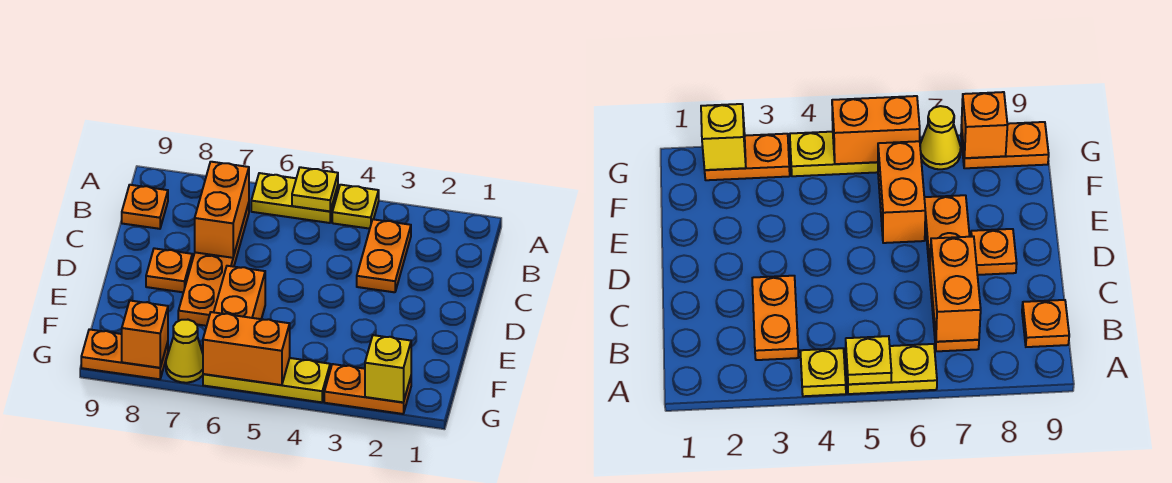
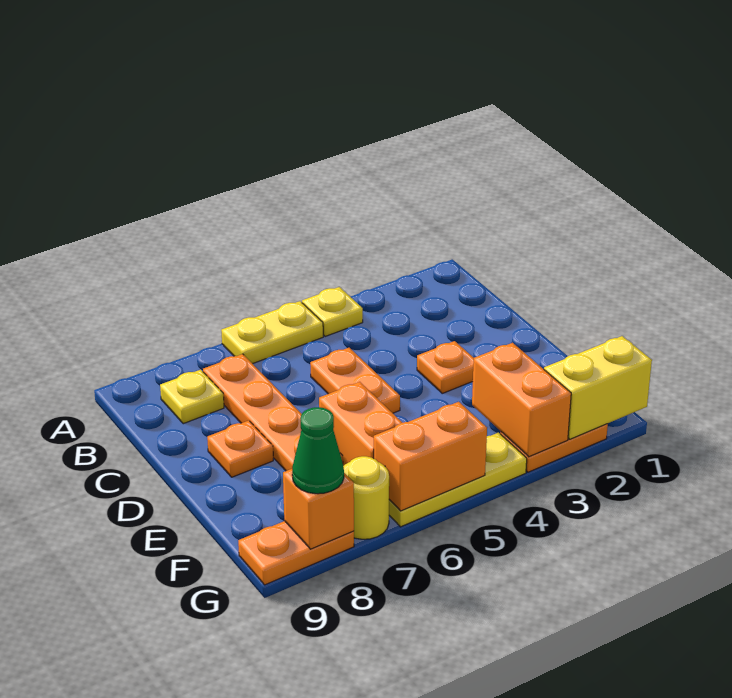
yellow plate A5 level 2 -> yellow plate B8 level 1
orange plate B3:C3 level 1 -> orange plate C5:D5 level 1
orange brick B7:C7 level 2 -> orange brick F3:G3 level 2
orange plate B9 level 1 -> orange plate D3 level 1
yellow brick G2 level 2 -> yellow brick G1:G2 level 2
yellow cone G7 level 1 -> yellow round brick G7 level 1
none -> green cone G8 level 3

